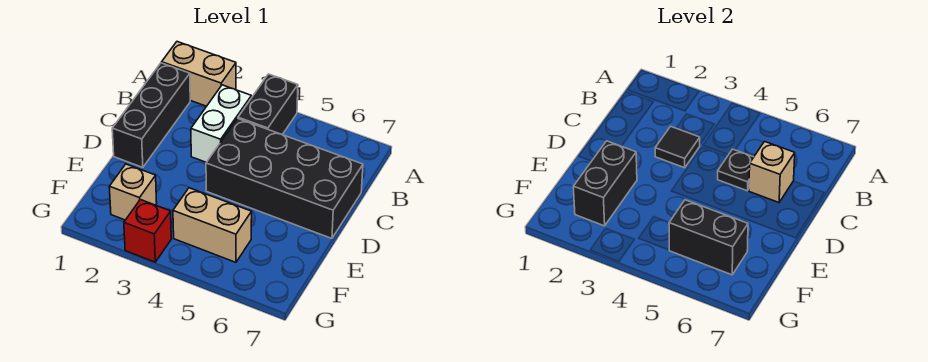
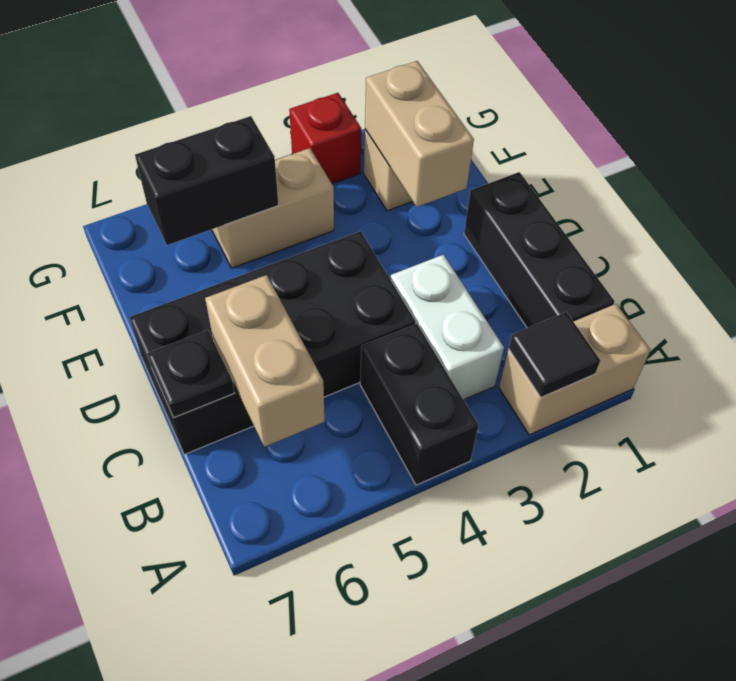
black tile C3 level 2 -> black tile A2 level 2
black plate C5 level 2 -> black plate C7 level 2
tan brick C6 level 2 -> tan brick B6:C6 level 2
black brick E2:F2 level 2 -> tan brick E2:F2 level 2

